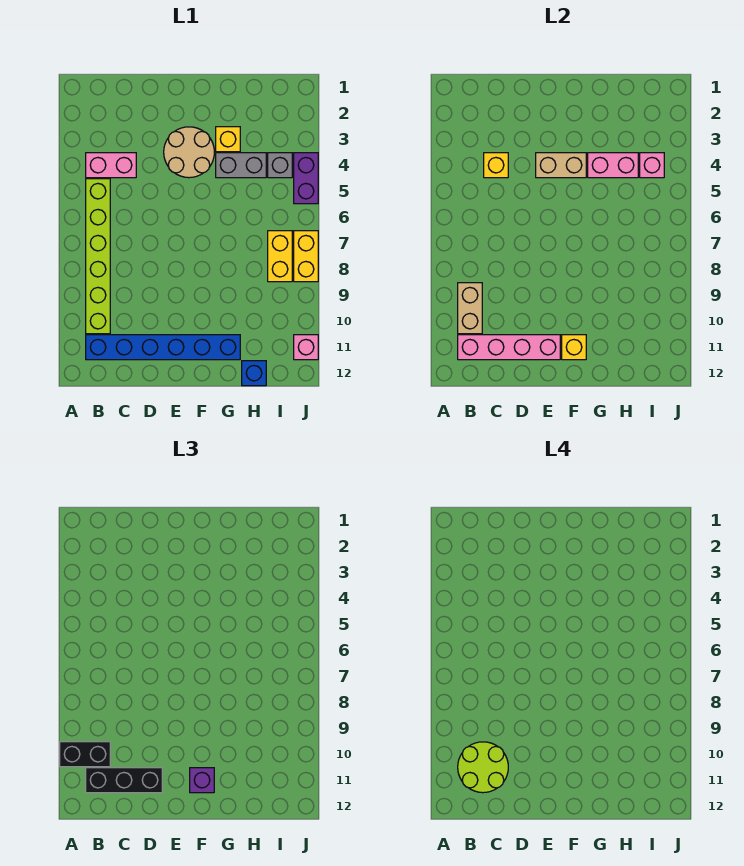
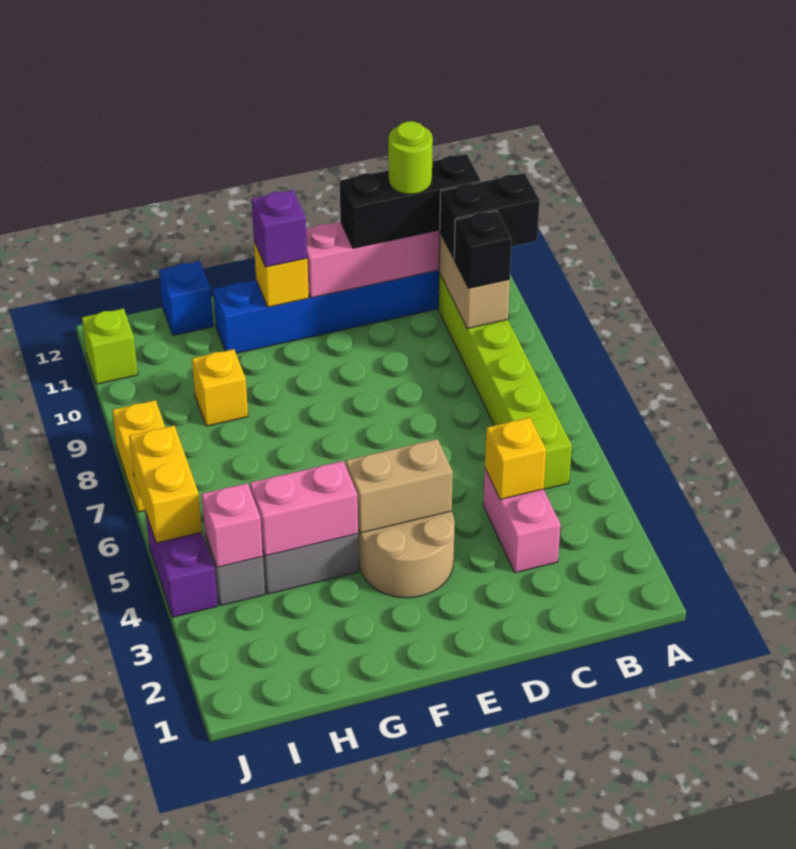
pink brick B4:C4 level 1 -> pink brick C3:C4 level 1
none -> black brick B9 level 3
lime round brick B10:C11 level 4 -> lime round brick C11 level 4
yellow brick G3 level 1 -> yellow brick H9 level 1
yellow brick I7:I8 level 1 -> yellow brick J5:J6 level 2
pink brick J11 level 1 -> lime brick J11 level 1

